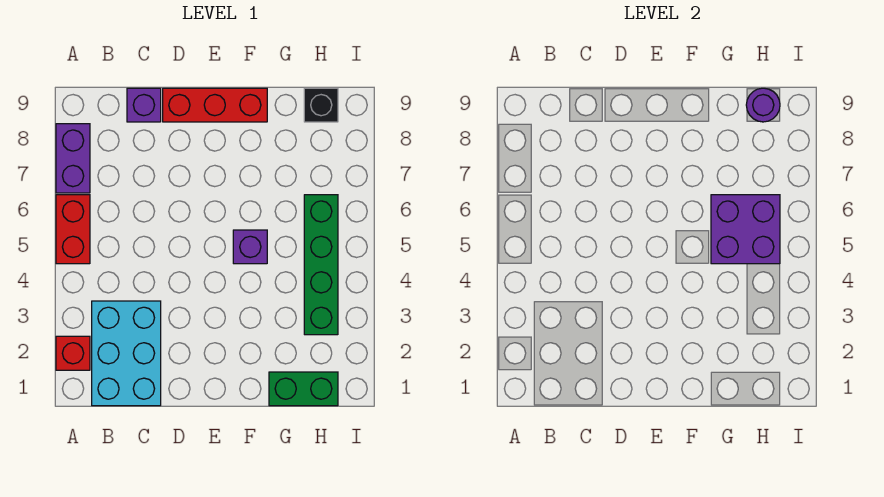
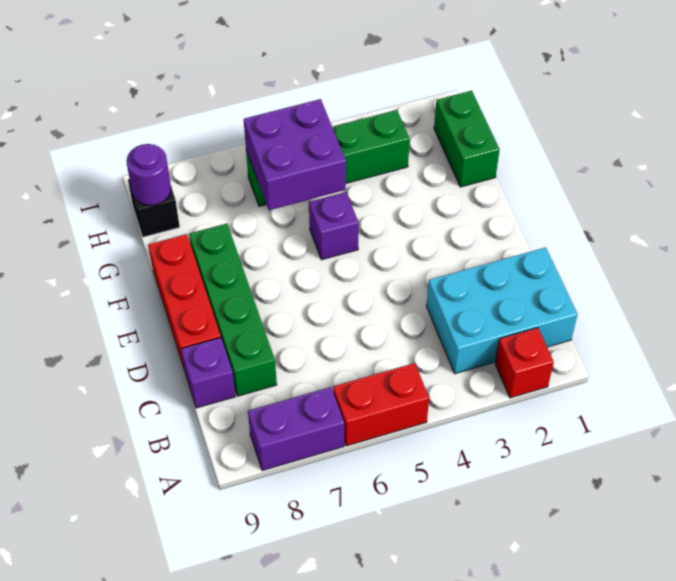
none -> green brick C8:F8 level 1

